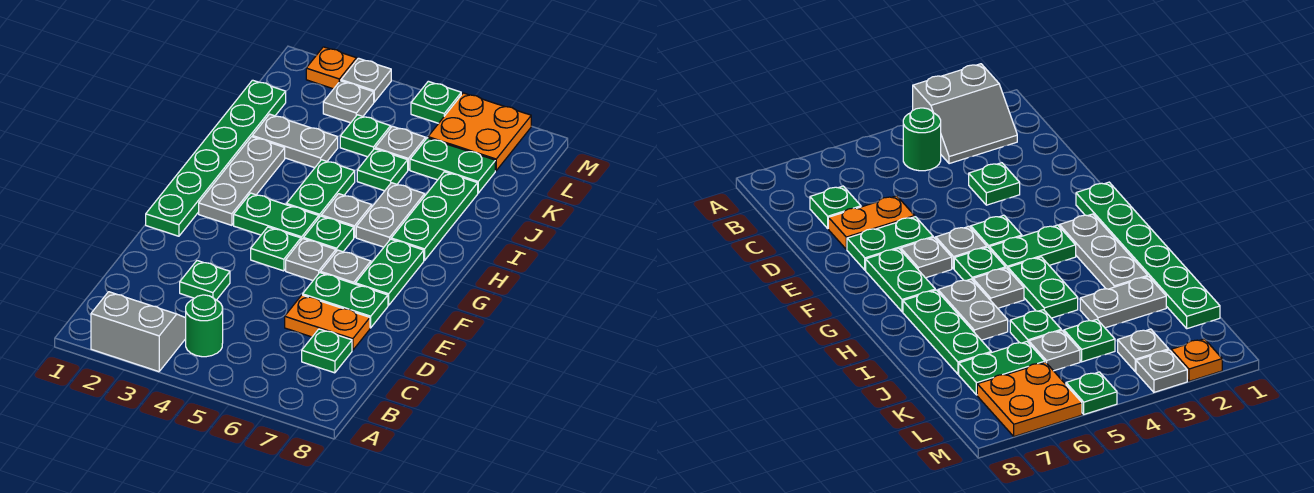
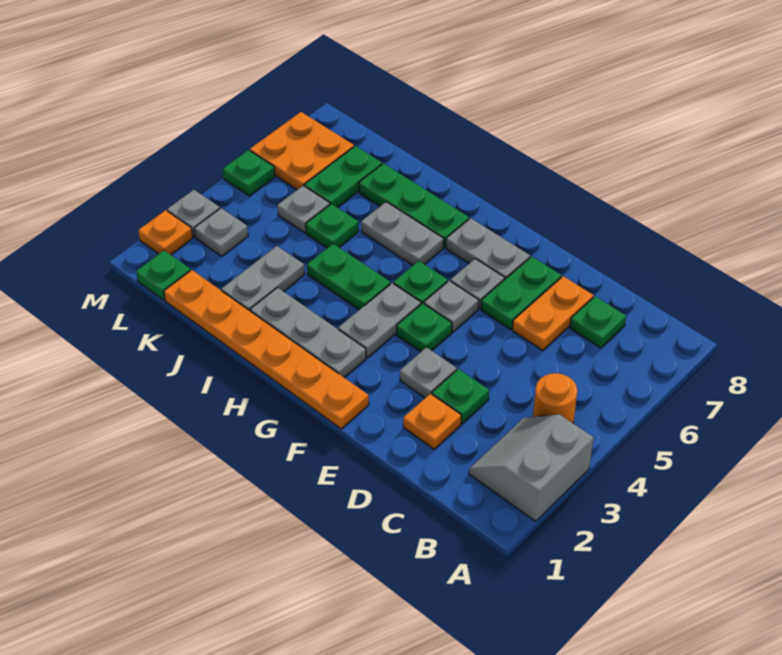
green round brick B4 level 1 -> orange round brick B4 level 1
none -> orange plate D2 level 1
green plate F1:K1 level 1 -> orange plate F1:K1 level 1
green plate F7:G7 level 1 -> grey plate F7:G7 level 1
green plate G3:G4 level 1 -> grey plate G3:G4 level 1
grey plate H5 level 1 -> grey plate E3 level 1
green plate K4 level 1 -> green plate L1 level 1

